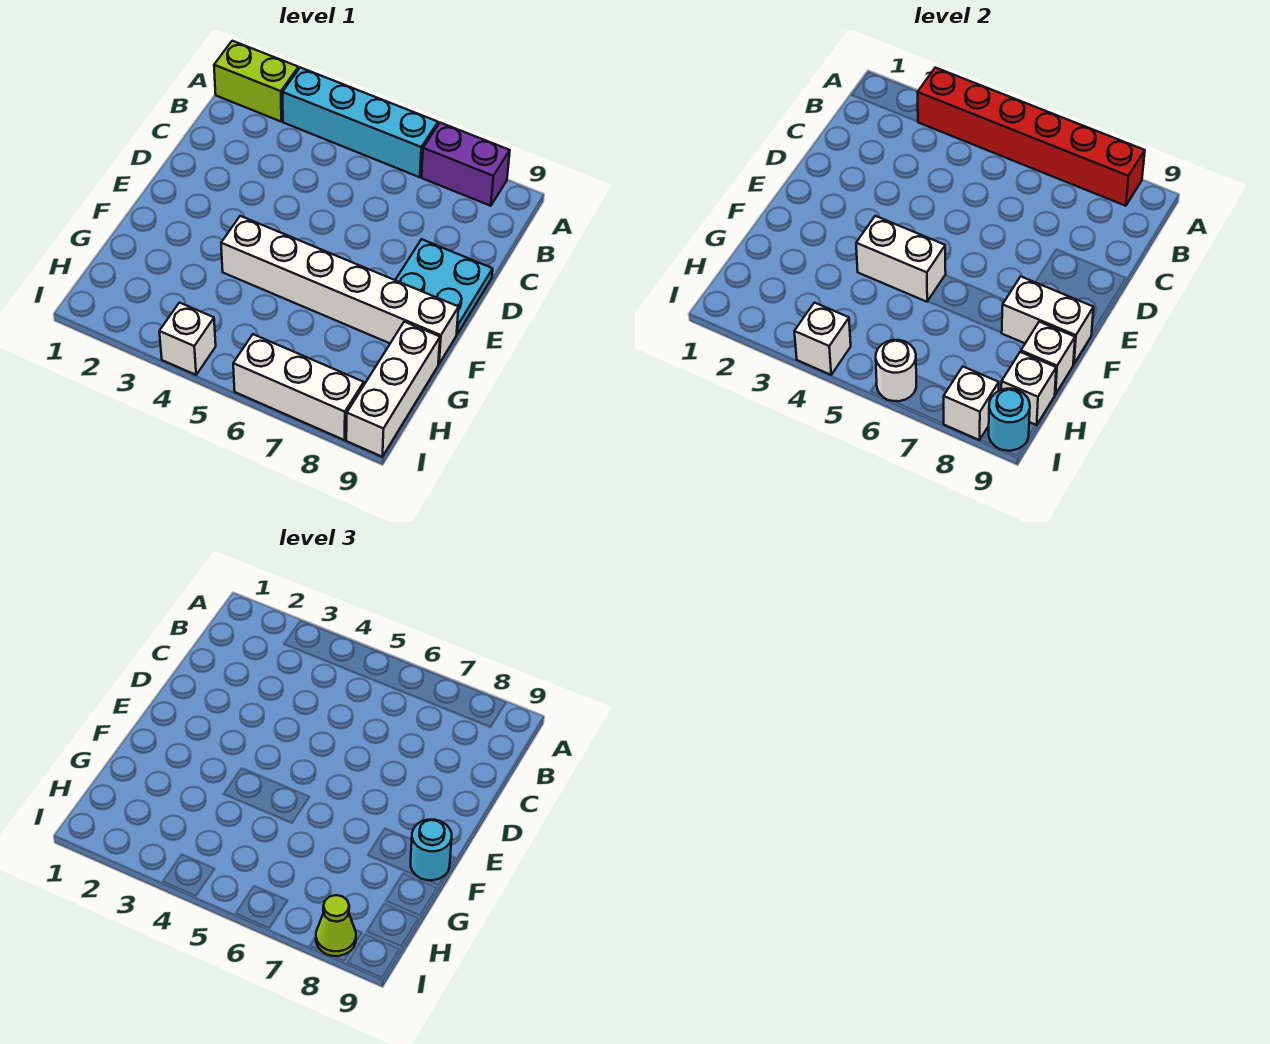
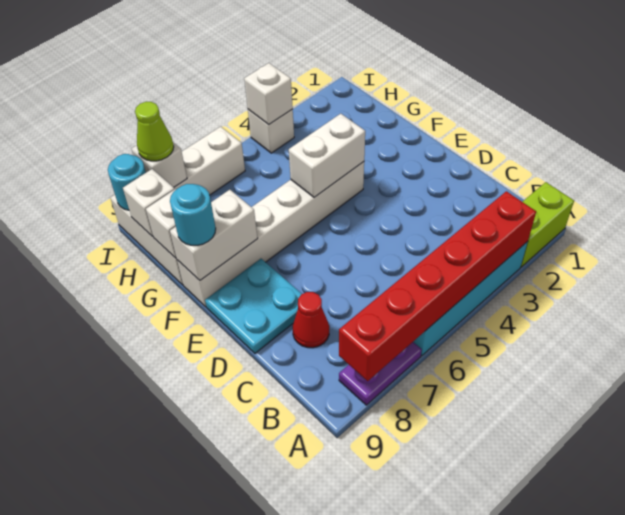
purple brick A7:A8 level 1 -> purple plate A7:A8 level 1
none -> red cone C8 level 1
white round brick I6 level 2 -> none

